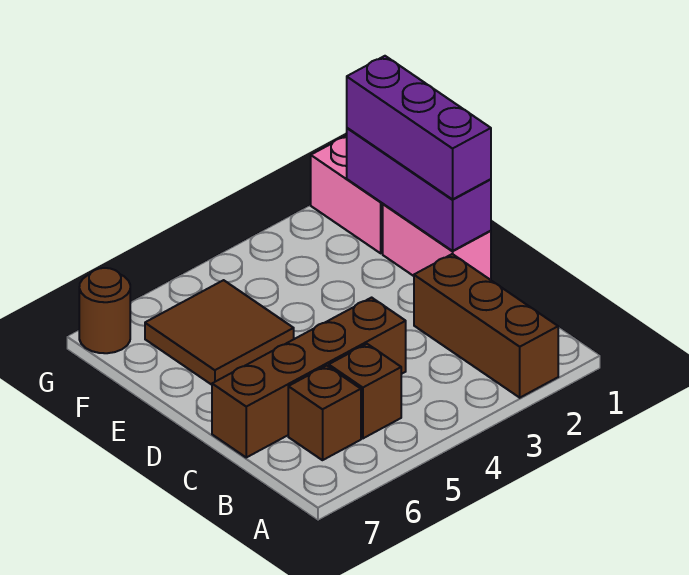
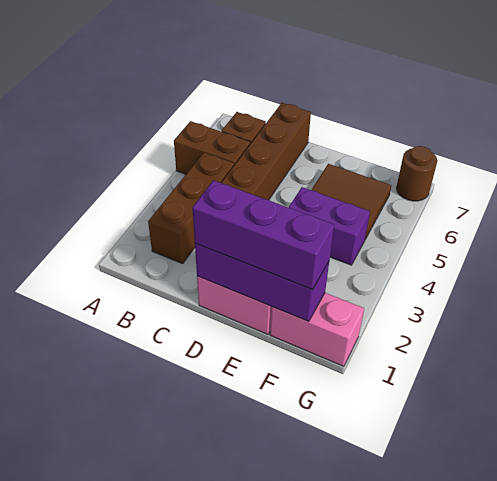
brown brick A2:C2 level 1 -> brown brick B2:B4 level 1
brown brick B5 level 1 -> brown brick A5:B5 level 1
none -> purple brick E4:F4 level 1

